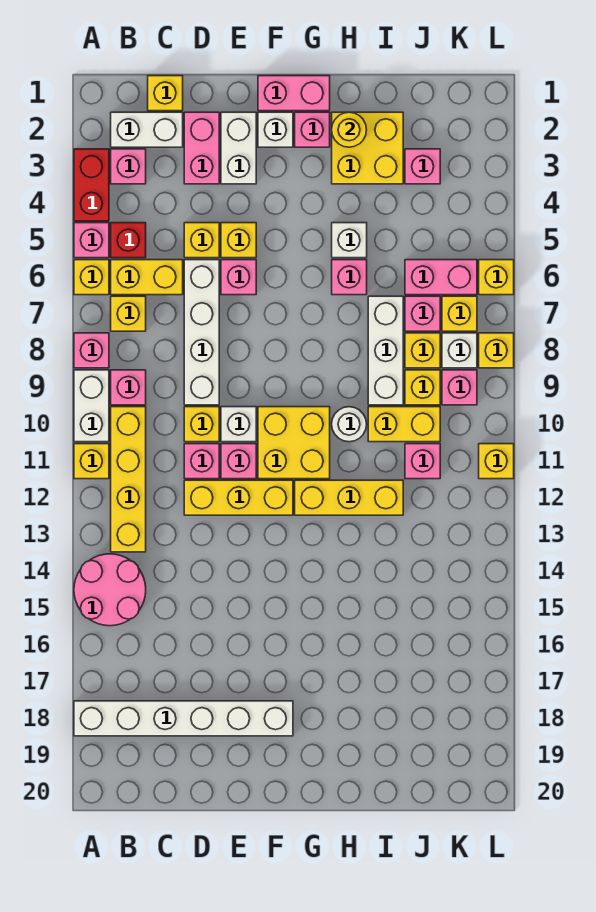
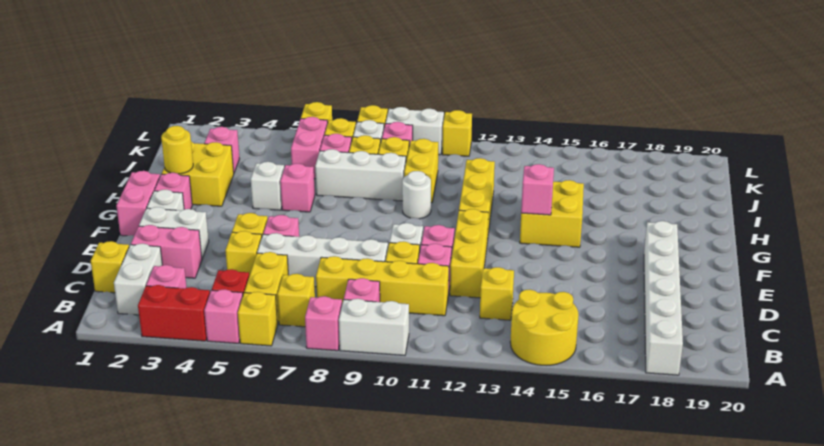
yellow brick A11 level 1 -> yellow brick C13 level 1
pink round brick A14:B15 level 1 -> yellow round brick A14:B15 level 1
yellow brick B10:B13 level 1 -> yellow brick C8:C11 level 1
yellow brick F10:G11 level 1 -> yellow brick G14:H15 level 1
pink brick J11 level 1 -> pink brick G14 level 2
none -> white brick L9:L10 level 1

